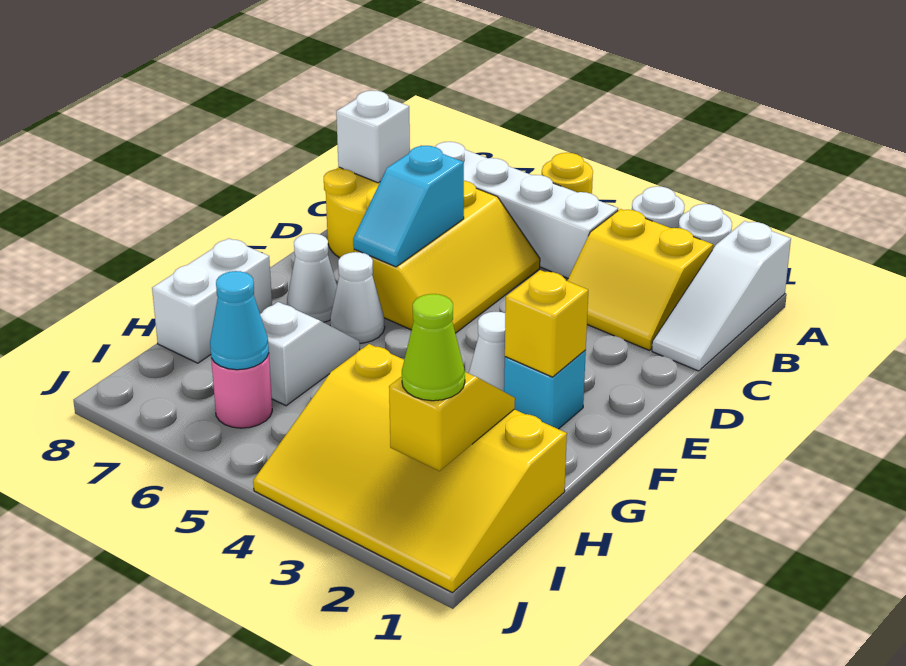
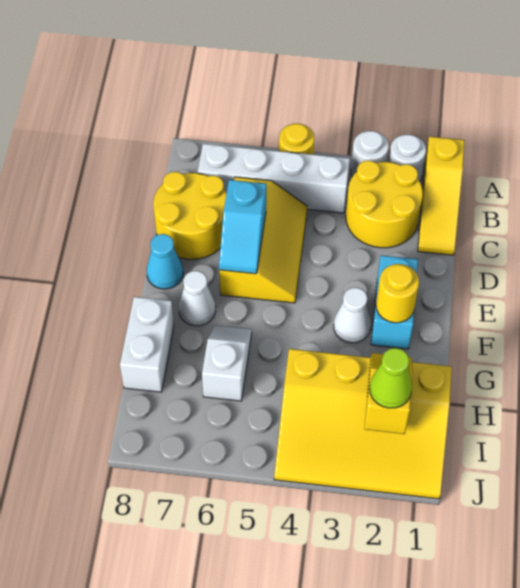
white slope A1:C1 level 1 top A -> yellow slope A1:C1 level 1 top A
yellow slope B2:C3 level 1 top B -> yellow round brick B2:C3 level 1
white brick C8 level 2 -> none
cyan brick F2 level 1 -> cyan brick E2:F2 level 1
yellow brick F2 level 2 -> yellow round brick F2 level 2
white cone F6 level 1 -> none
pink round brick I6 level 1 -> none
cyan cone I6 level 2 -> cyan cone E8 level 1

